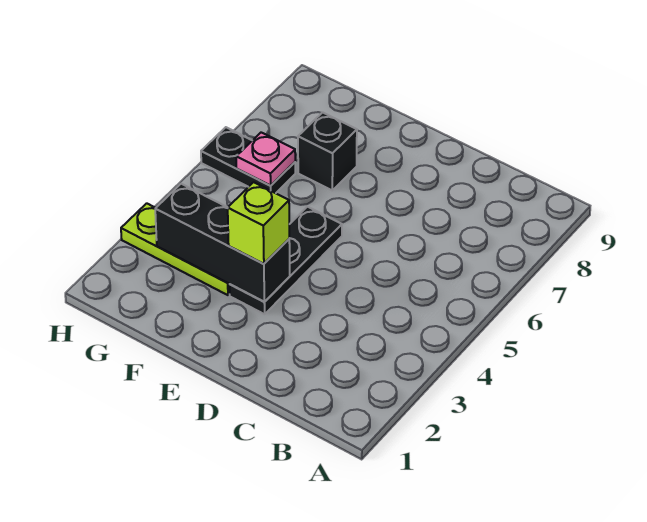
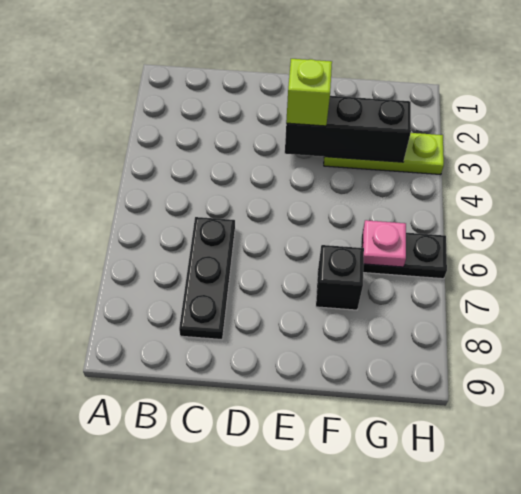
black plate E3:E5 level 1 -> black plate C6:C8 level 1

